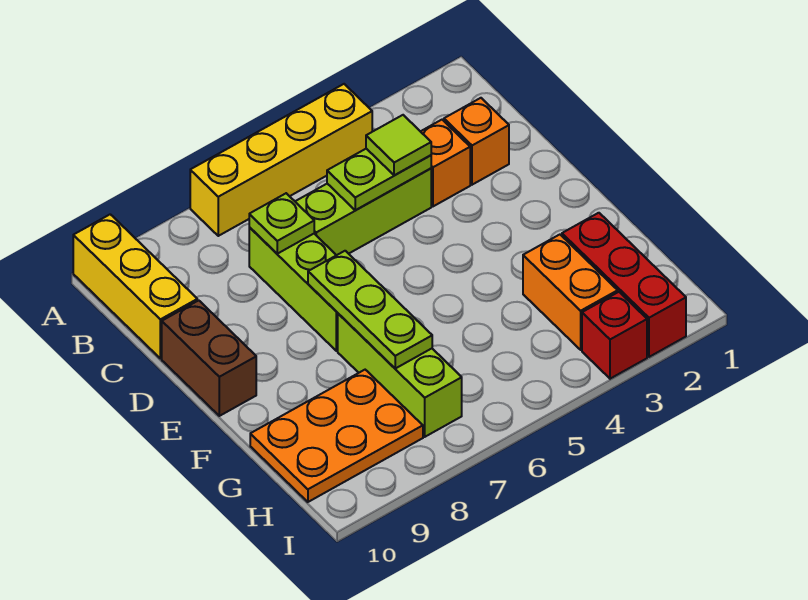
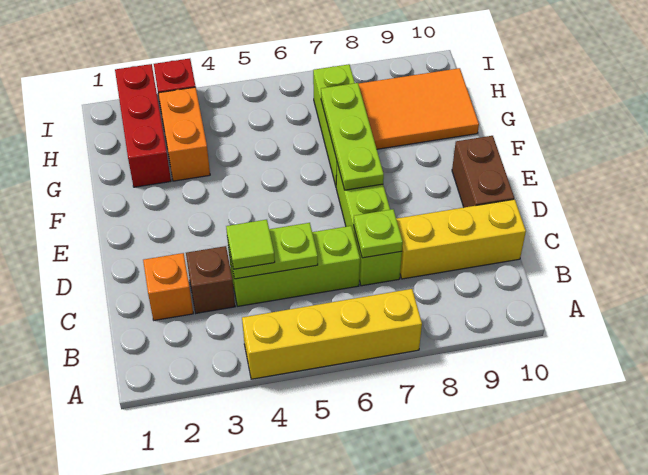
yellow brick A10:C10 level 1 -> yellow brick C8:C10 level 1
orange brick C3 level 1 -> brown brick C3 level 1
orange plate G8:H10 level 1 -> orange tile G8:H10 level 1

